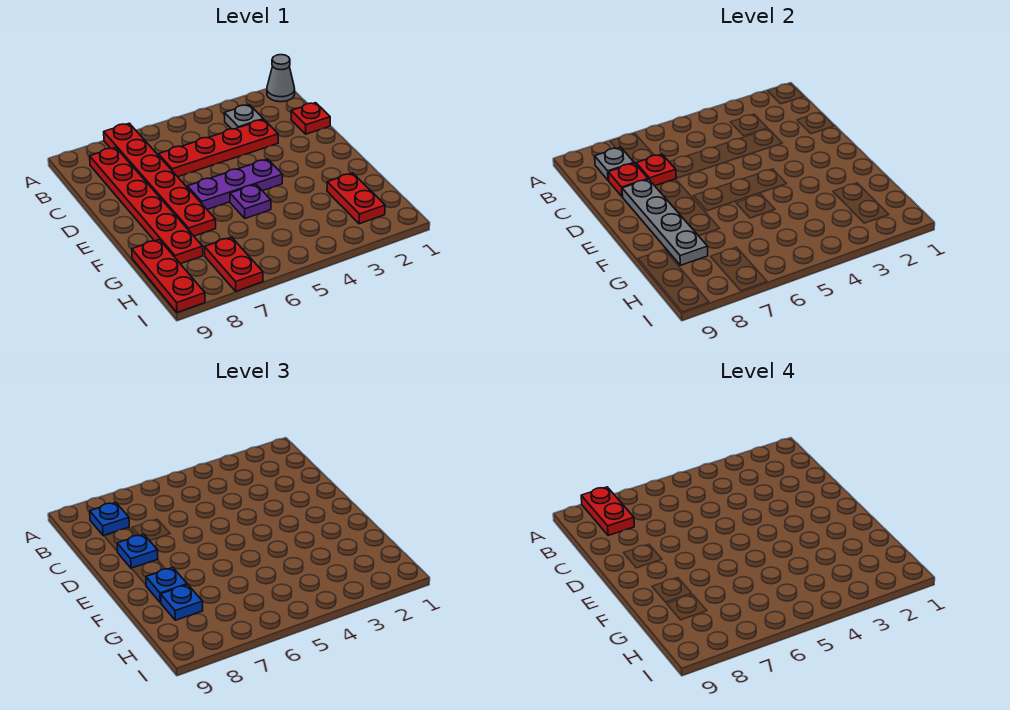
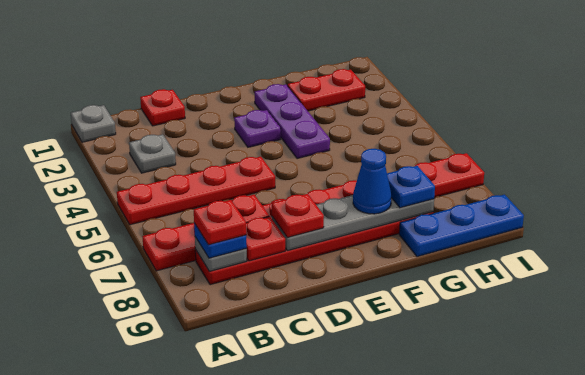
grey cone A1 level 1 -> grey plate A1 level 1
red plate A8:B8 level 4 -> red plate B8 level 4
red plate C3:C6 level 1 -> red plate A5:D5 level 1
blue plate D8 level 3 -> red plate D8 level 3
purple plate E4:E6 level 1 -> purple plate F2:F4 level 1
purple plate F5 level 1 -> purple plate E3 level 1
blue plate F8 level 3 -> blue cone F8 level 3
red plate G9:I9 level 1 -> blue plate G9:I9 level 1

